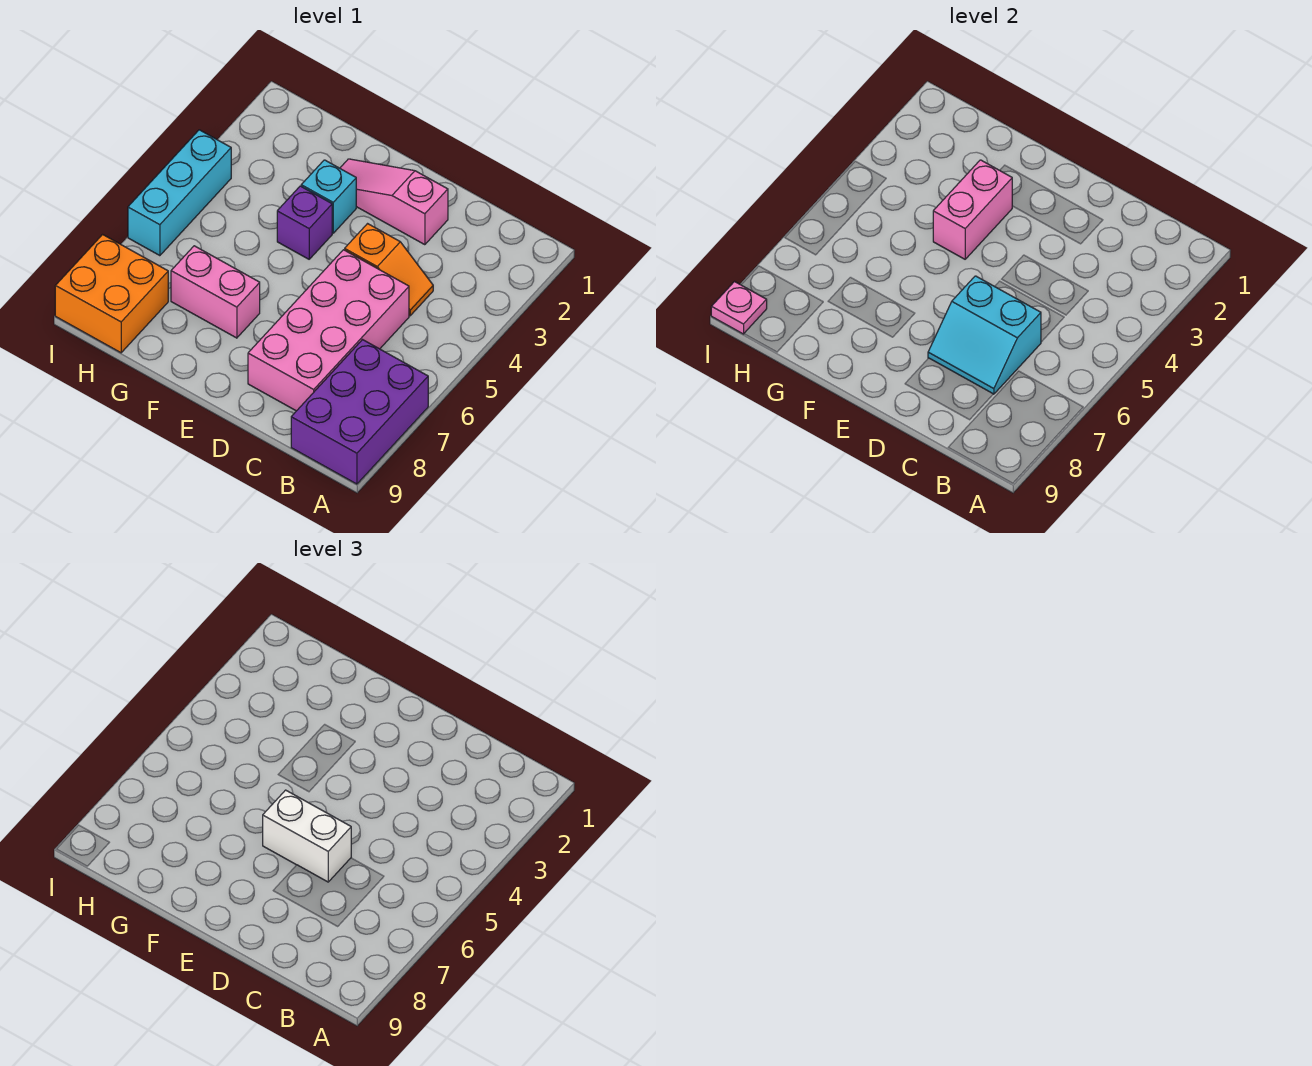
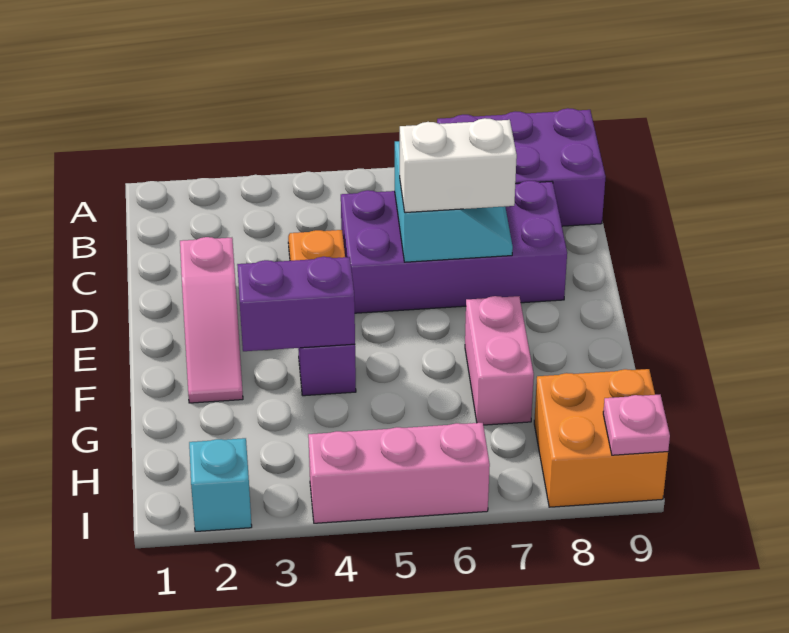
pink brick C5:D8 level 1 -> purple brick C5:D8 level 1
white brick D6:E6 level 3 -> white brick D6:D7 level 3
cyan brick F3 level 1 -> cyan brick I2 level 1
pink brick F3:F4 level 2 -> purple brick F3:F4 level 2
cyan brick I4:I6 level 1 -> pink brick I4:I6 level 1

